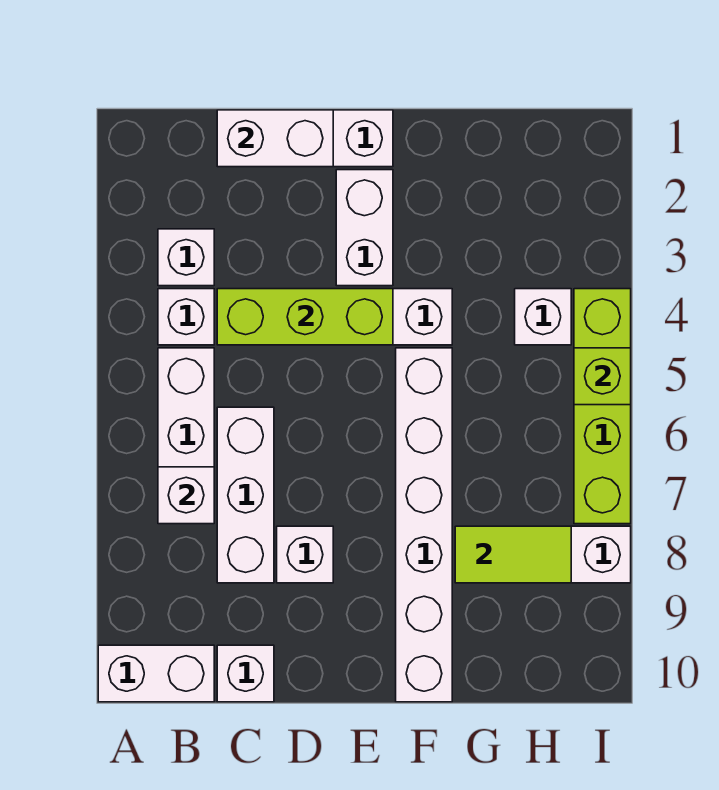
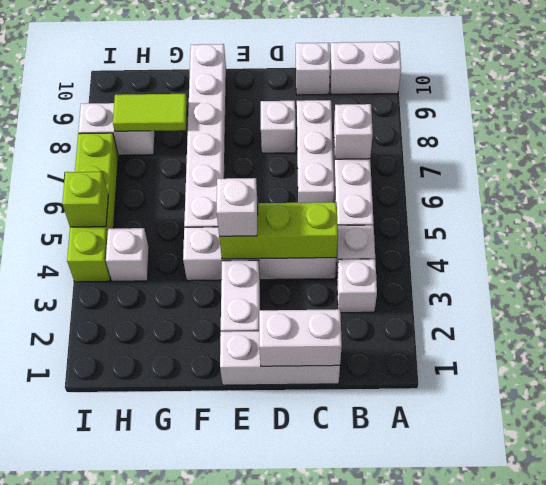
none -> white brick E4 level 3

